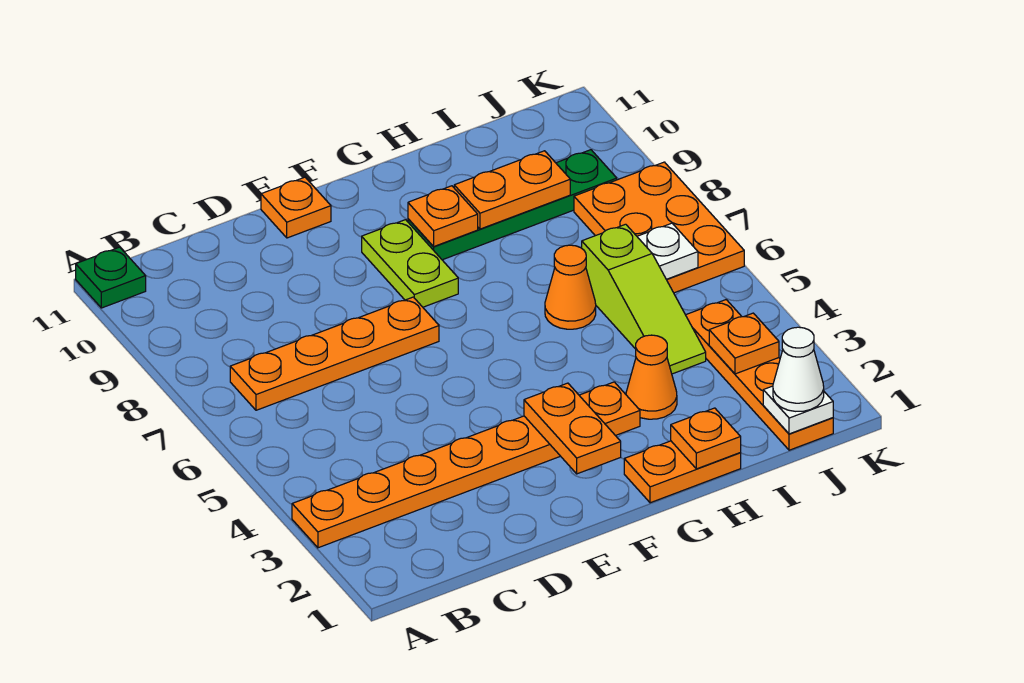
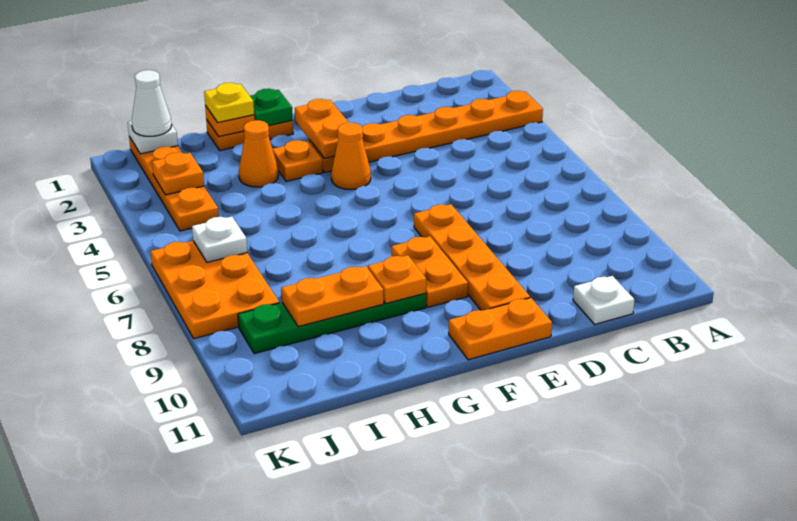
green plate A11 level 1 -> green plate G1 level 2
orange plate B7:E7 level 1 -> orange plate E7:E10 level 1
none -> white plate C11 level 1
orange plate E11 level 1 -> orange plate E11:F11 level 1
lime plate F8:F9 level 1 -> orange plate F8:F9 level 1
none -> yellow plate H1 level 3
orange cone H6 level 1 -> orange cone F4 level 1
lime slope I4:I6 level 1 top 6 -> none

